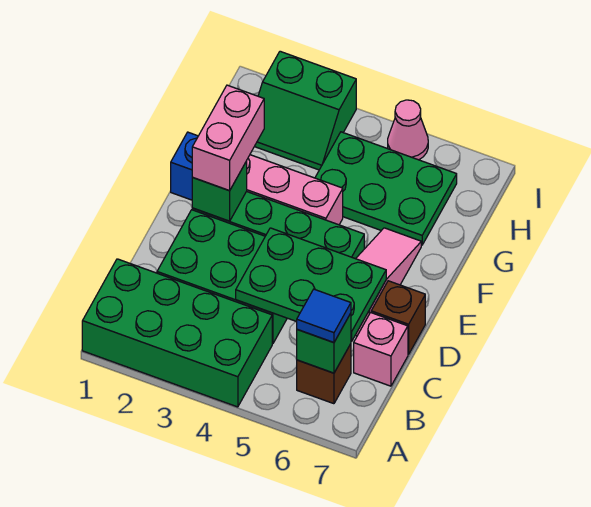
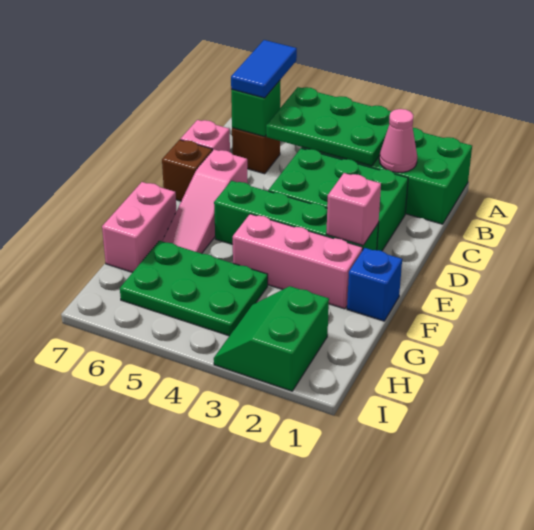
blue tile B6 level 3 -> blue tile A6:B6 level 3
green plate C4:D6 level 2 -> green plate A3:B5 level 2
green brick E2 level 2 -> pink brick E2 level 2
pink brick E2:F2 level 3 -> pink brick F7:G7 level 1
green slope H2:I3 level 1 top I -> green slope H2:I3 level 1 top 2
pink cone I5 level 1 -> pink cone B2 level 2

